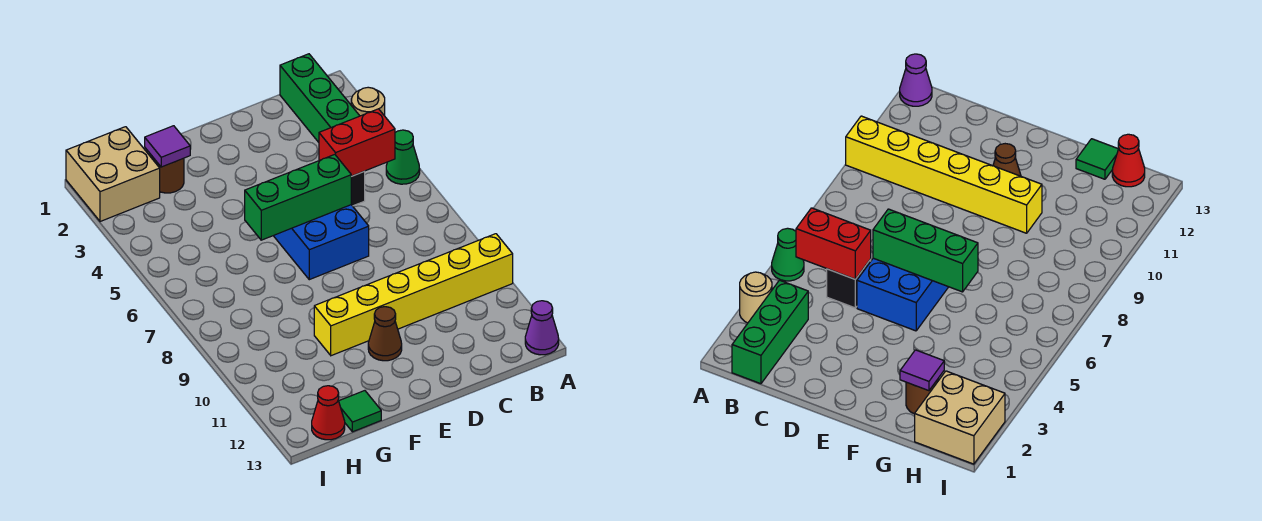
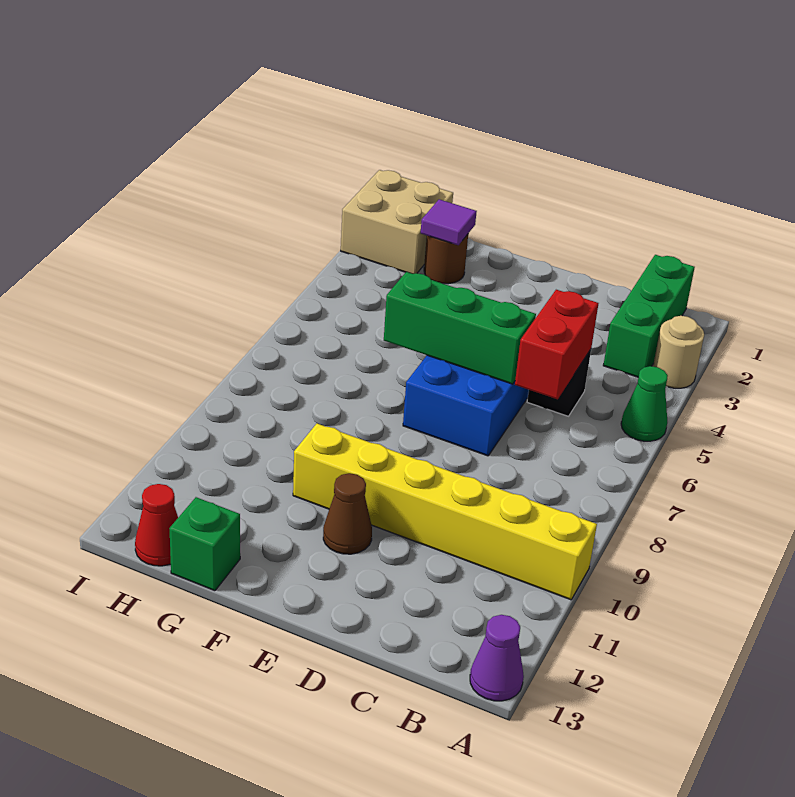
red brick B5:C5 level 2 -> red brick C5:C6 level 2
green tile G13 level 1 -> green brick G13 level 1

